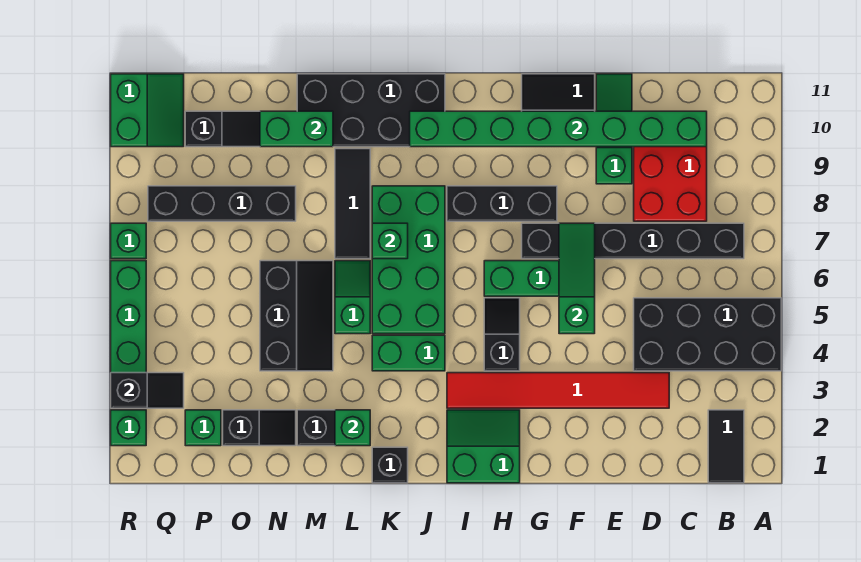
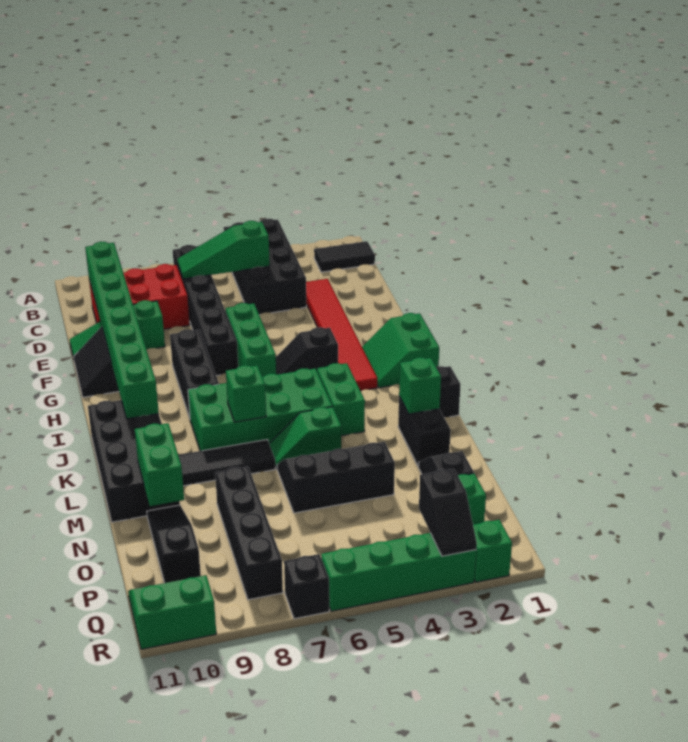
green slope F5:F7 level 2 top 5 -> green slope C5:C7 level 2 top 5
black slope Q3:R3 level 2 top R -> black slope Q3:R3 level 2 top Q
green brick R7 level 1 -> black brick R7 level 1

